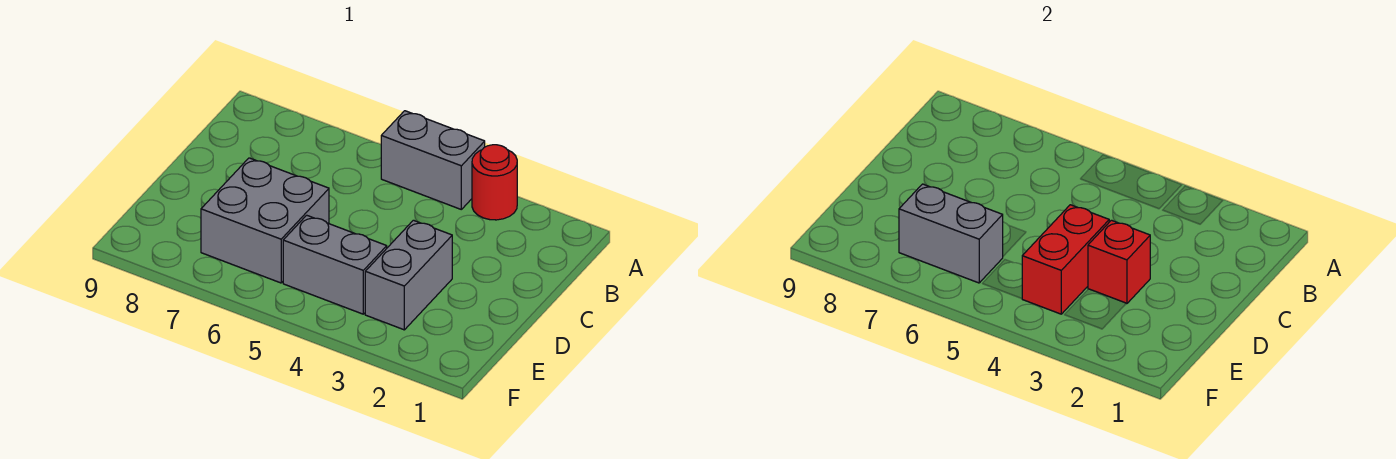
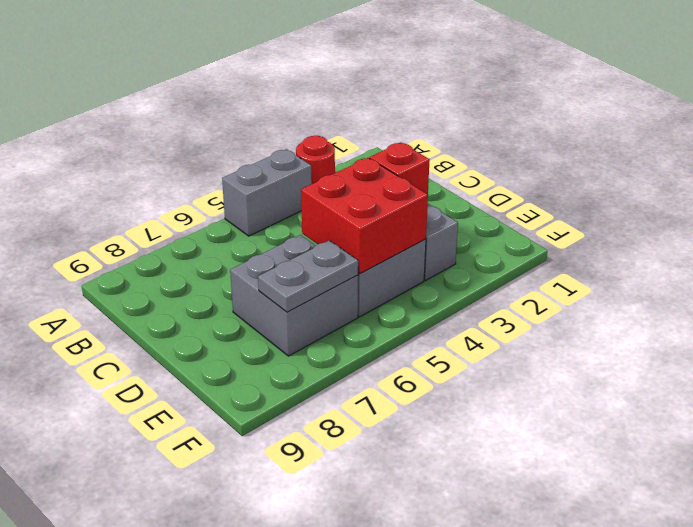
red brick D4:E4 level 2 -> red brick D4:E5 level 2
grey brick E6:E7 level 2 -> grey plate E6:E7 level 2

